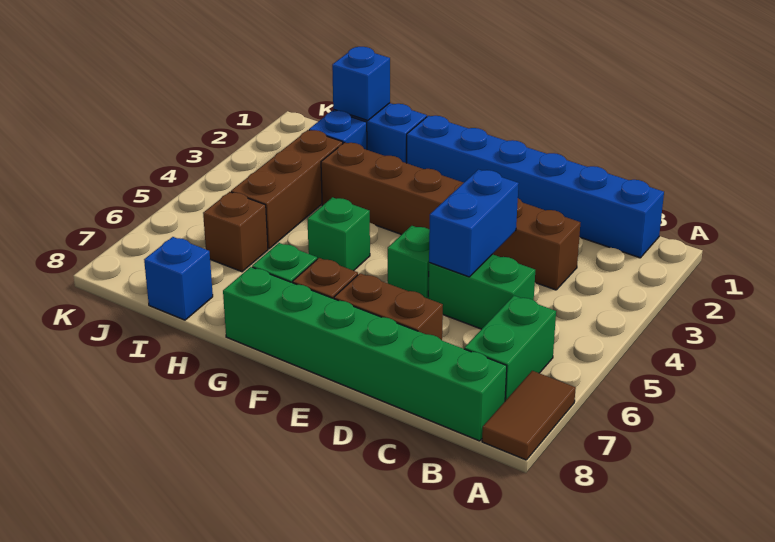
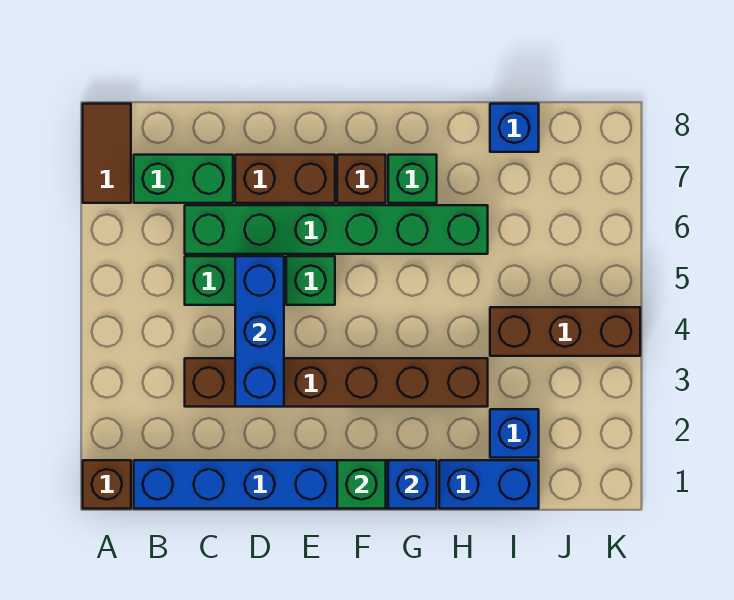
green brick B6:B7 level 1 -> green brick B7:C7 level 1
green brick B8:G8 level 1 -> green brick C6:H6 level 1
blue brick D4:D5 level 2 -> blue brick D3:D5 level 2
green brick G5 level 1 -> green brick F1 level 2
blue brick I1 level 2 -> blue brick G1 level 2
brown brick I3:I5 level 1 -> brown brick I4:K4 level 1
brown brick I6 level 1 -> brown brick A1 level 1

